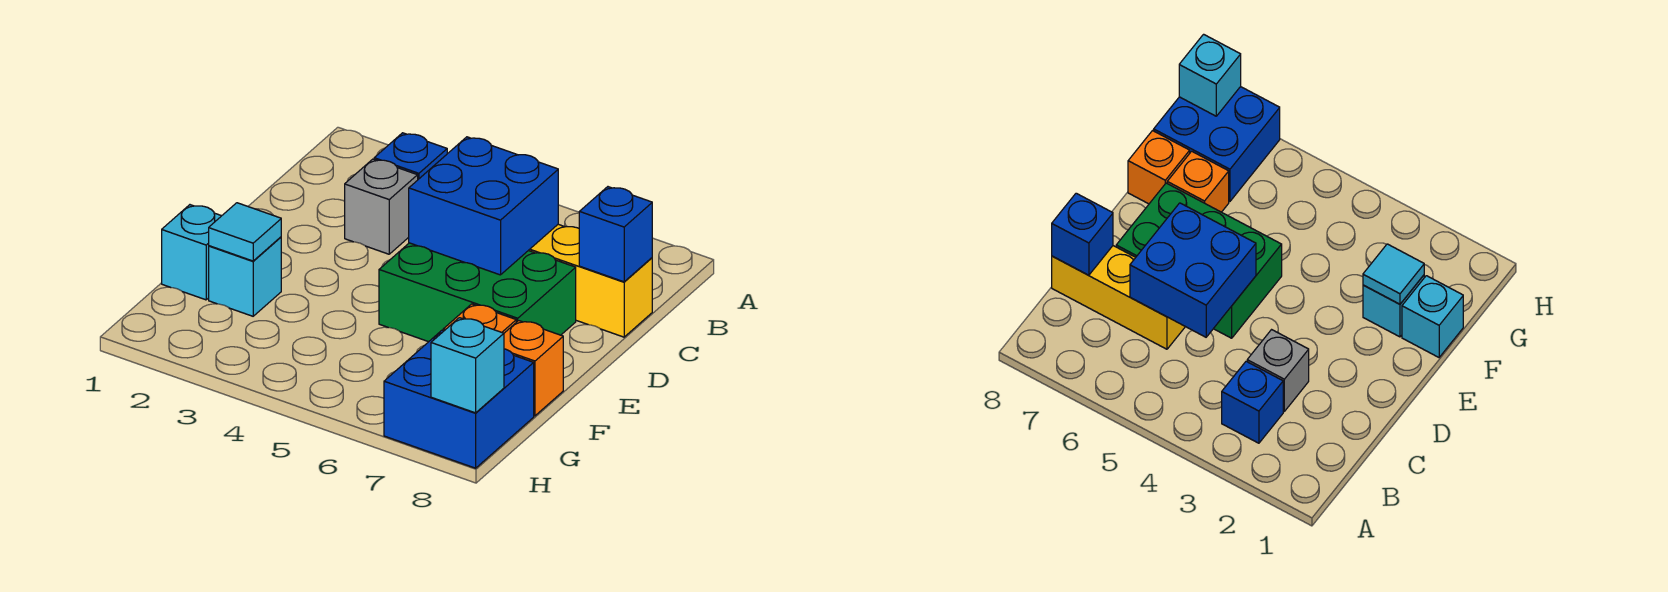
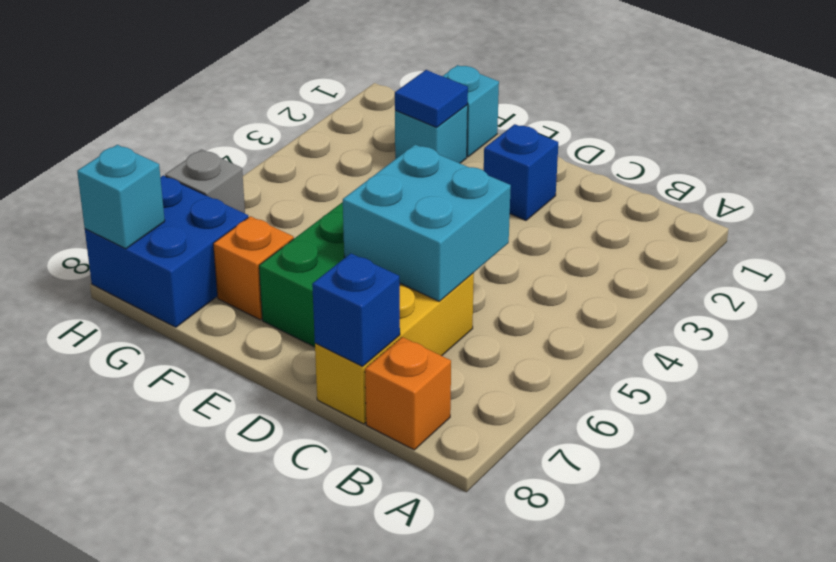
blue brick B3 level 1 -> blue brick D2 level 1
grey brick C3 level 1 -> grey brick H6 level 1
blue brick C5:D6 level 2 -> cyan brick C5:D6 level 2
cyan tile F2 level 2 -> blue tile F2 level 2
orange brick F8 level 1 -> orange brick B8 level 1

